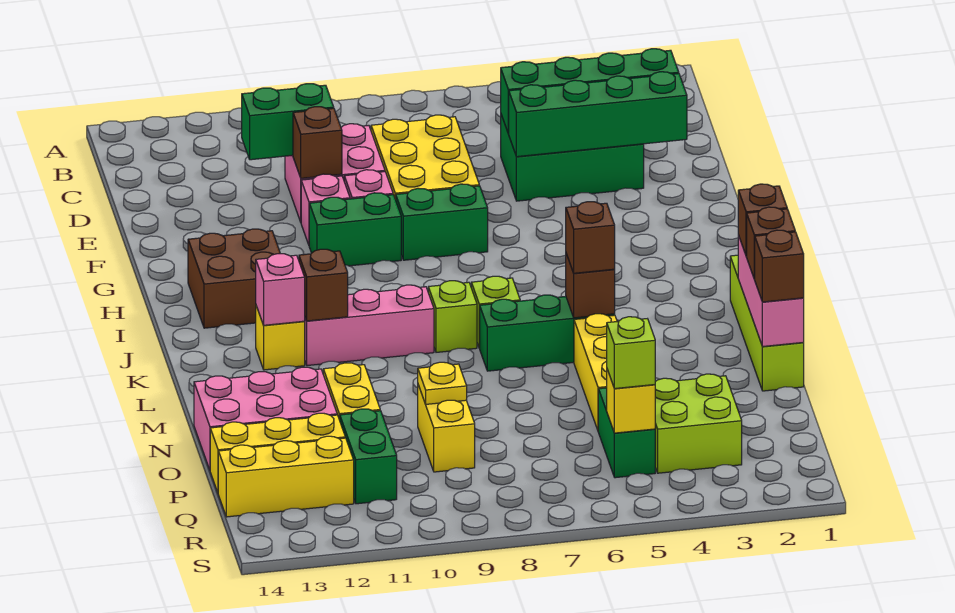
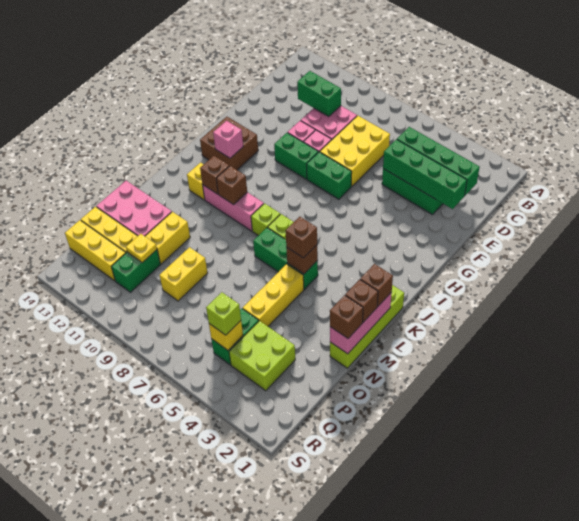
brown brick E10 level 2 -> brown brick K10 level 2
pink brick K12 level 2 -> pink brick I12 level 2
yellow plate O9 level 2 -> yellow plate P11 level 2

